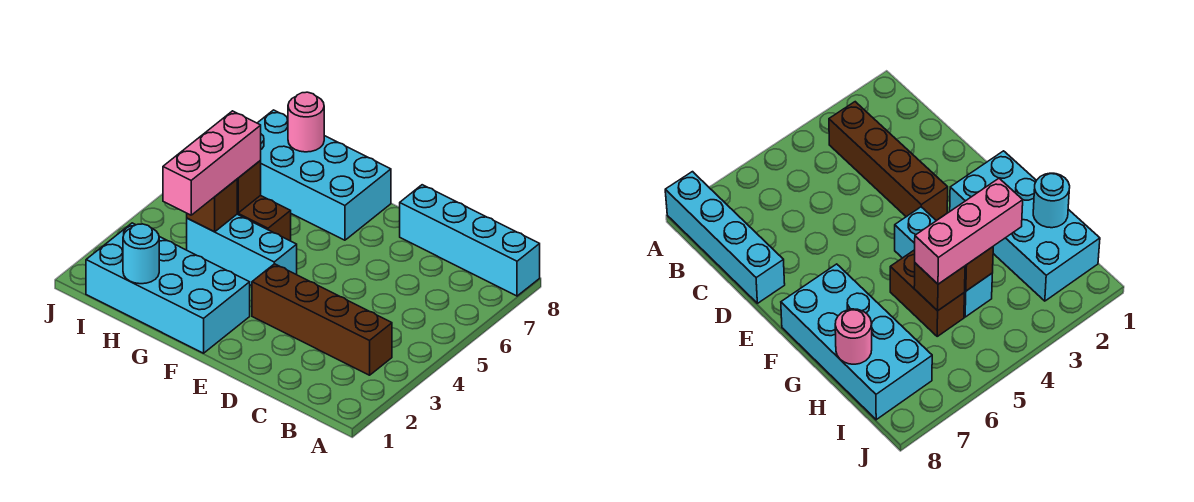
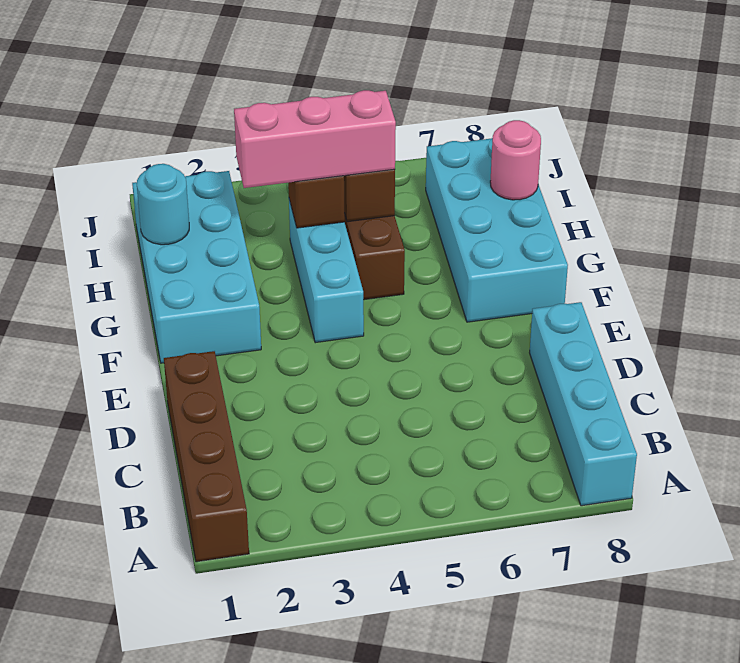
brown brick B3:E3 level 1 -> brown brick A1:D1 level 1

